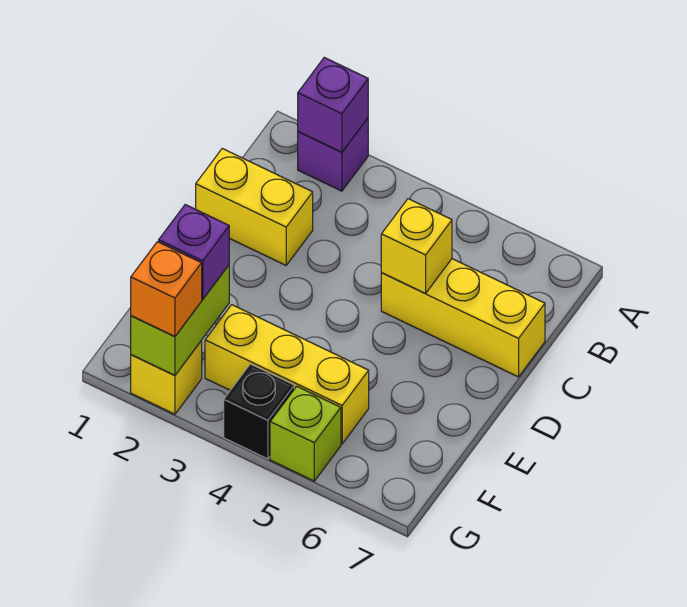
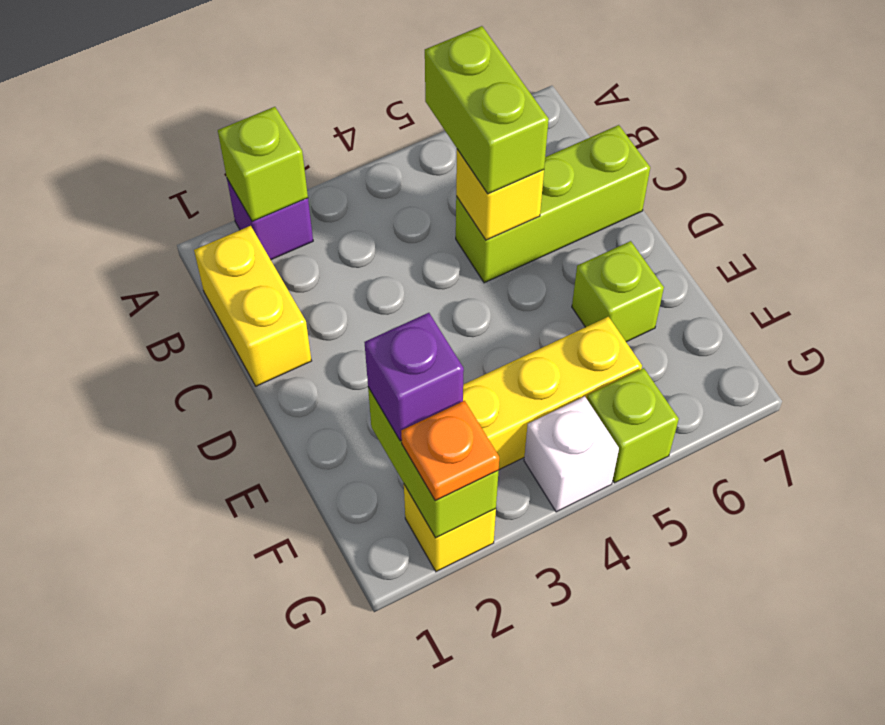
purple brick A2 level 2 -> lime brick A2 level 2
none -> lime brick B5:C5 level 3
yellow brick C1:C2 level 1 -> yellow brick B1:C1 level 1
yellow brick C5:C7 level 1 -> lime brick C5:C7 level 1
none -> lime brick E6 level 1
orange brick G2 level 3 -> orange plate G2 level 3
black brick G4 level 1 -> white brick G4 level 1

